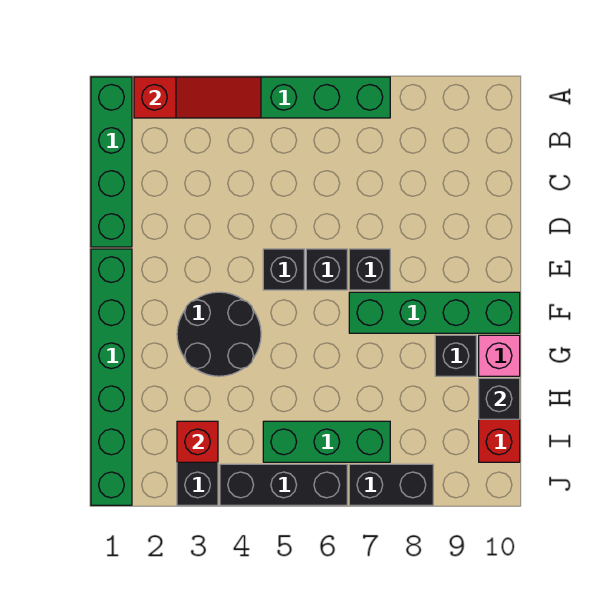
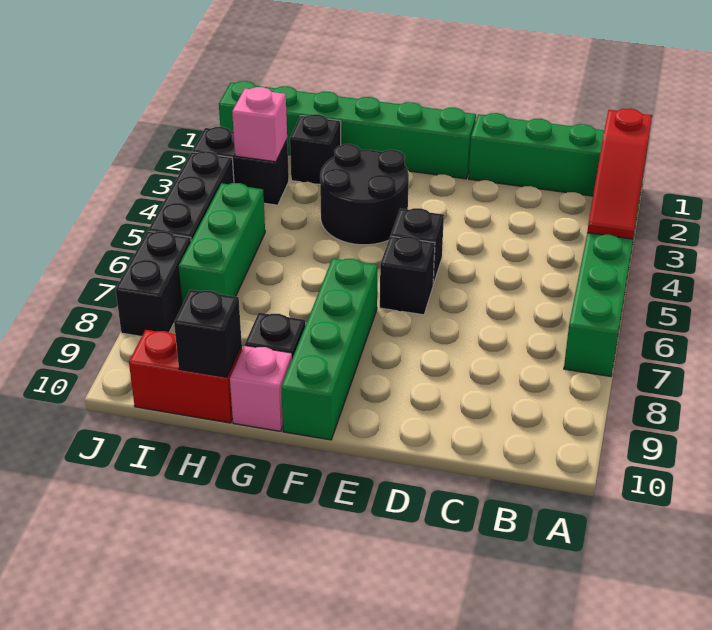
black brick E7 level 1 -> black brick H2 level 1
red brick I3 level 2 -> pink brick I3 level 2

